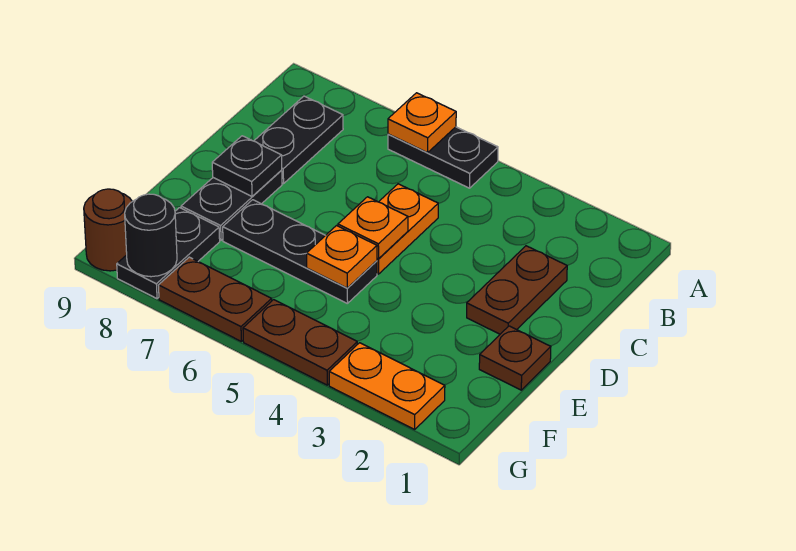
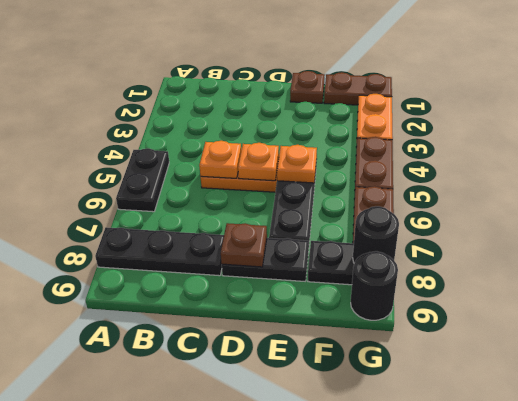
orange plate A6 level 2 -> orange plate C5 level 2
black plate B8:C8 level 1 -> black plate A8:C8 level 1
brown plate C2:D2 level 1 -> brown plate F1:G1 level 1
black plate D8 level 2 -> brown plate D8 level 2
brown round brick G9 level 1 -> black round brick G9 level 1

